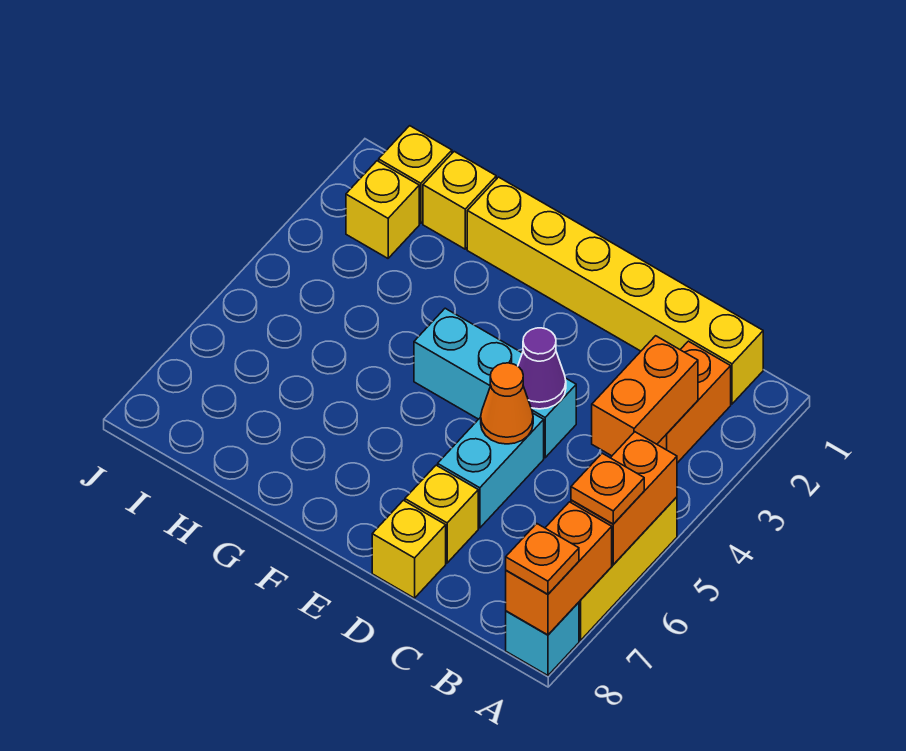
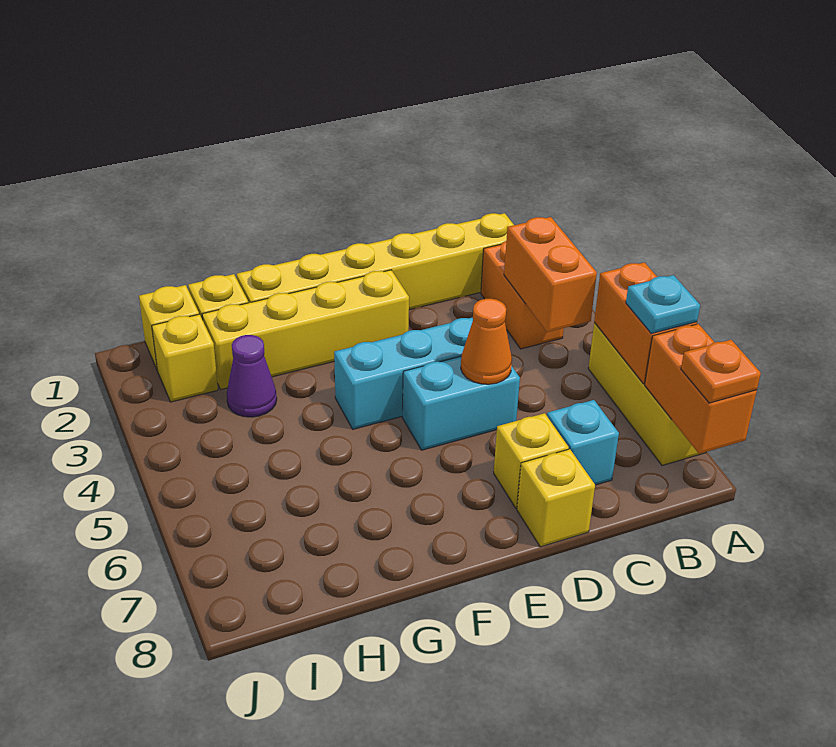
orange plate A6 level 3 -> cyan plate A6 level 3
cyan brick A8 level 1 -> cyan brick C7 level 1
purple cone D4 level 2 -> purple cone H3 level 1
cyan brick D5:D6 level 1 -> cyan brick D5:E5 level 1
none -> yellow brick E2:H2 level 1

